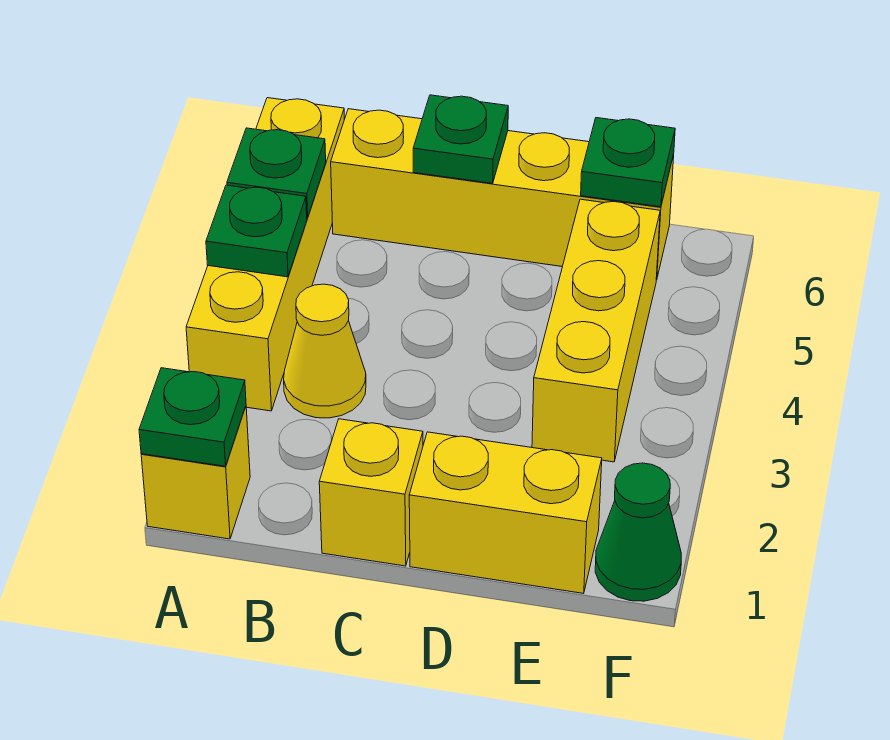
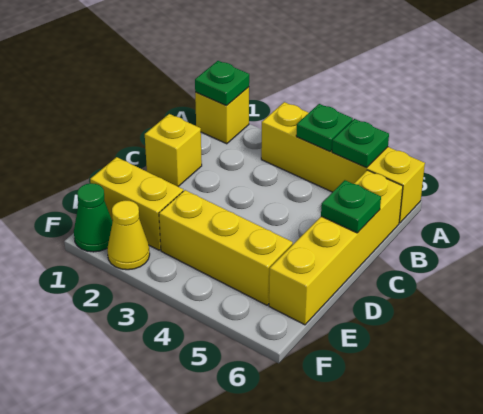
yellow cone B3 level 1 -> yellow cone F2 level 1
yellow brick D1:E1 level 1 -> yellow brick E1:E2 level 1
green plate E6 level 2 -> none

